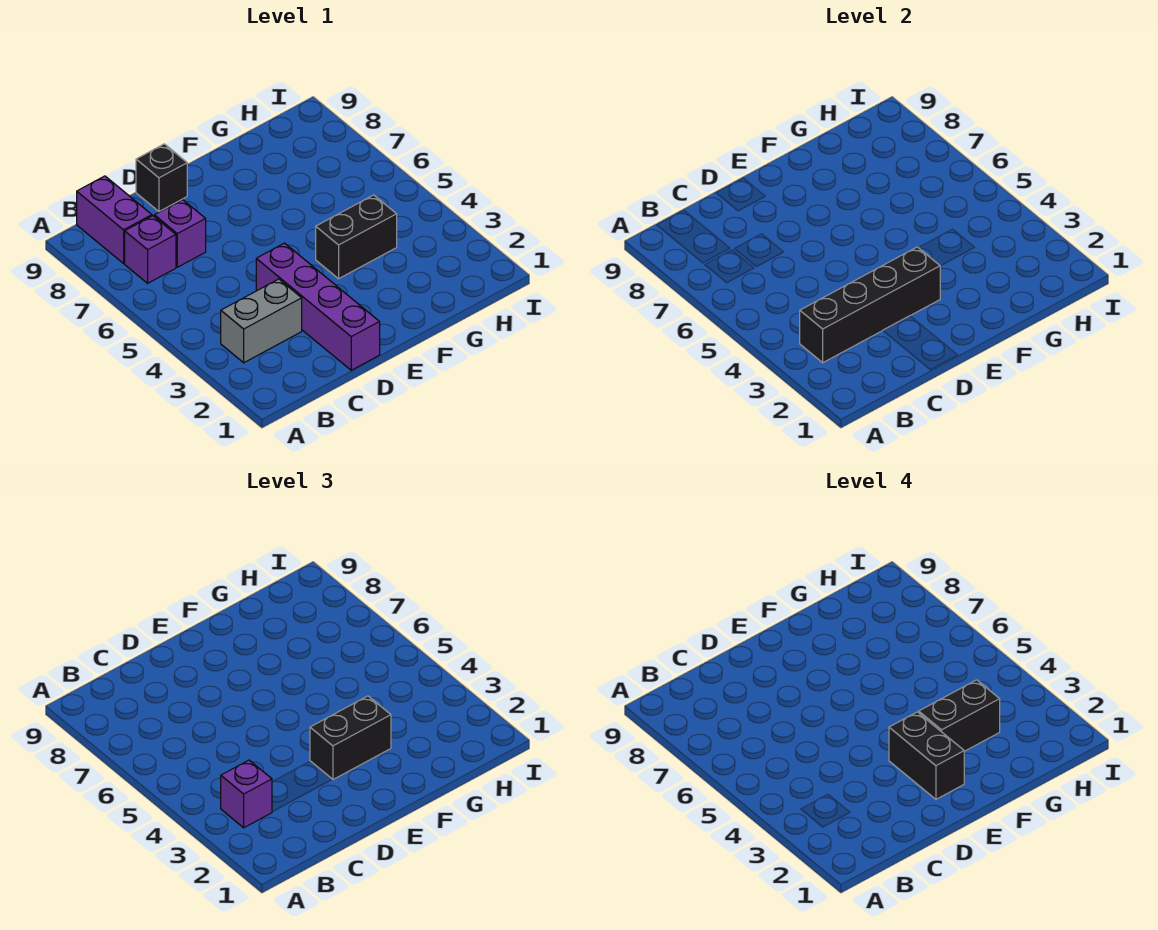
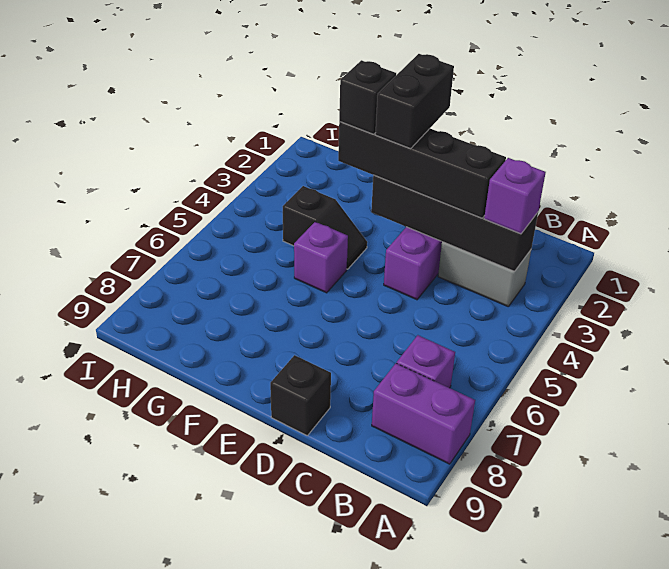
purple brick B8:B9 level 1 -> purple brick A8:B8 level 1
purple brick C7 level 1 -> purple brick F5 level 1
black brick E3:F3 level 3 -> black brick C3:F3 level 3
black brick F3:G3 level 4 -> black brick F3 level 4
black brick F4:G4 level 1 -> black slope F4:G4 level 1 top G

